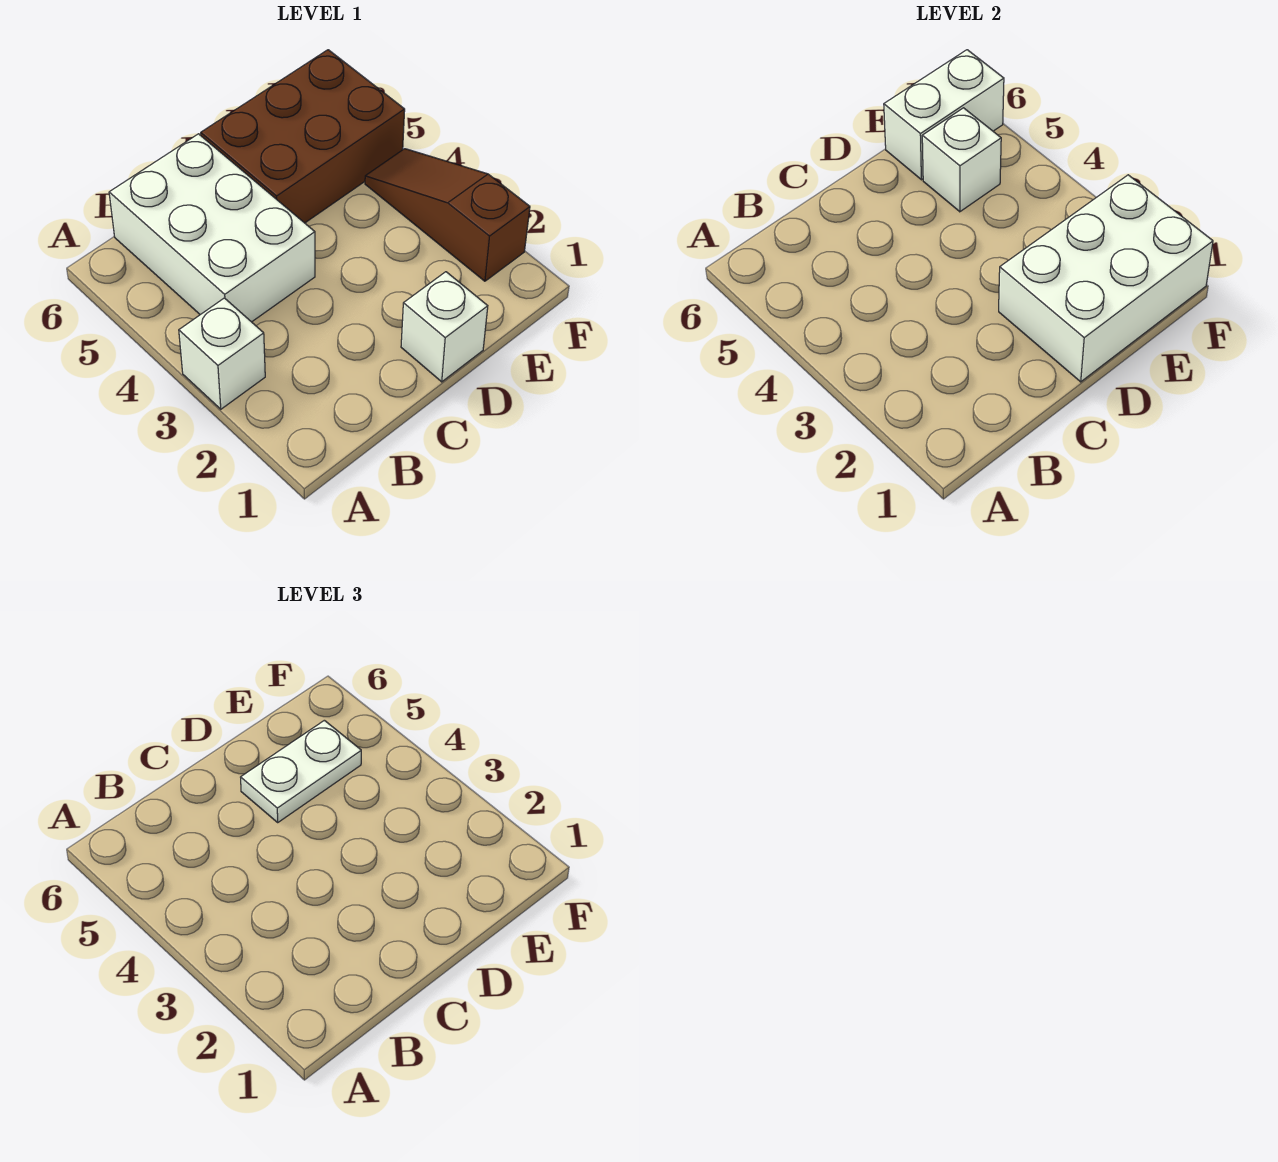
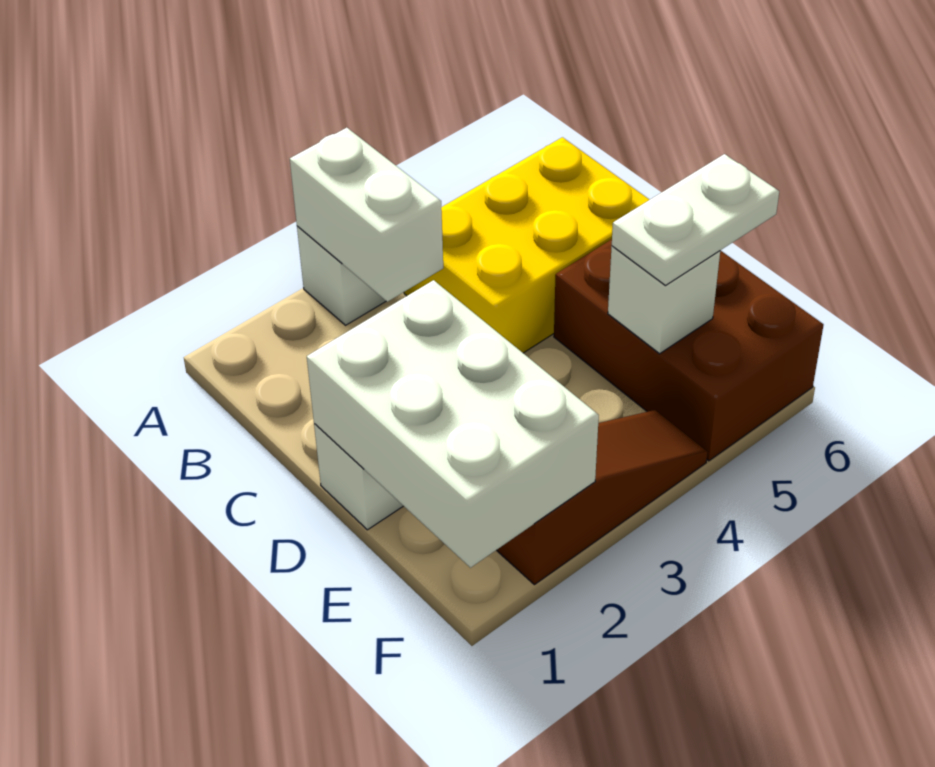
white brick B4:C6 level 1 -> yellow brick B4:C6 level 1
white plate D5:E5 level 3 -> white plate E5:E6 level 3
white brick E6:F6 level 2 -> white brick A3:B3 level 2

